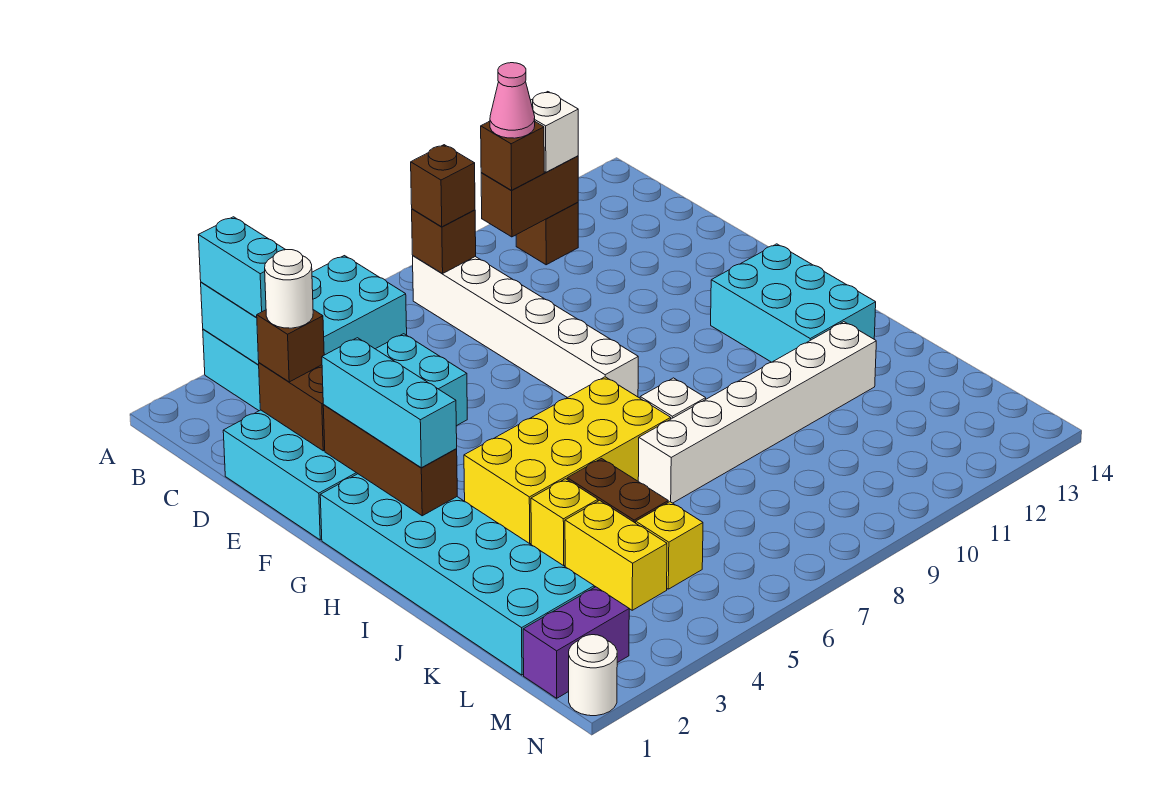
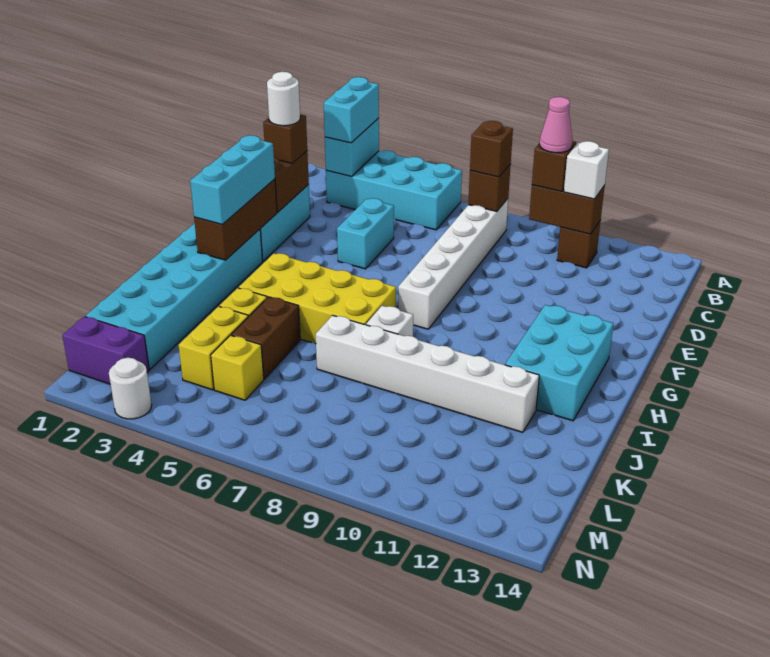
white round brick N1 level 1 -> white round brick N3 level 1

